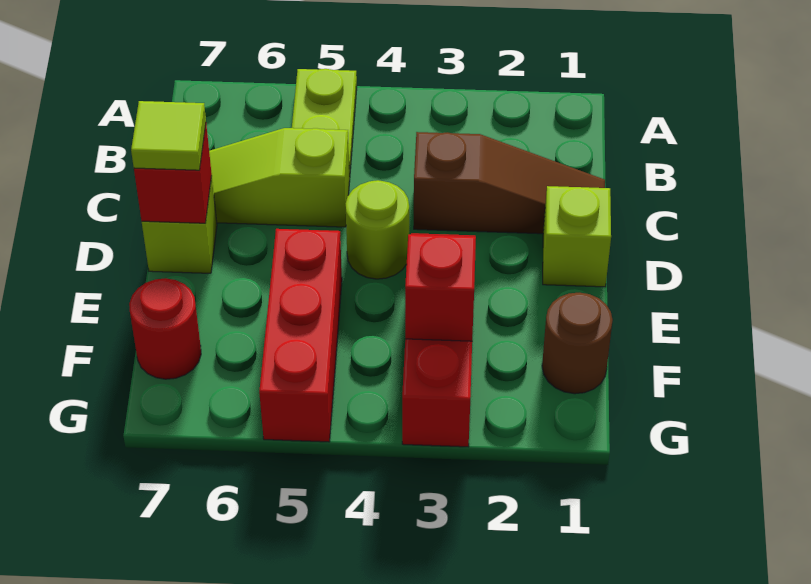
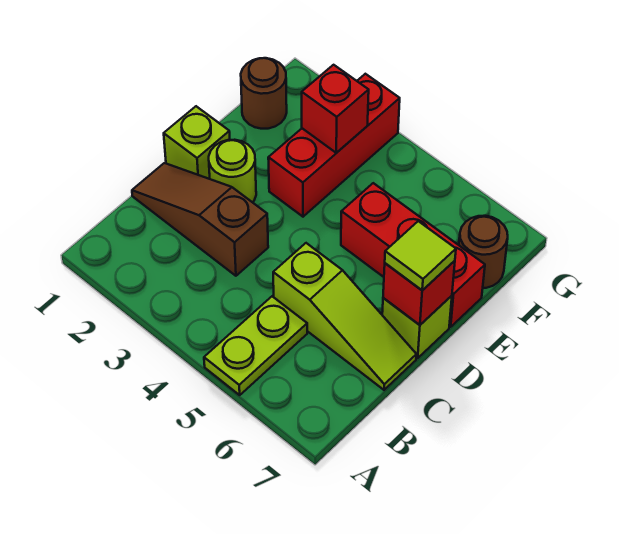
lime round brick D4 level 1 -> lime round brick D2 level 1
red brick E5:G5 level 1 -> red brick E5:E7 level 1
red round brick F7 level 1 -> brown round brick F7 level 1

